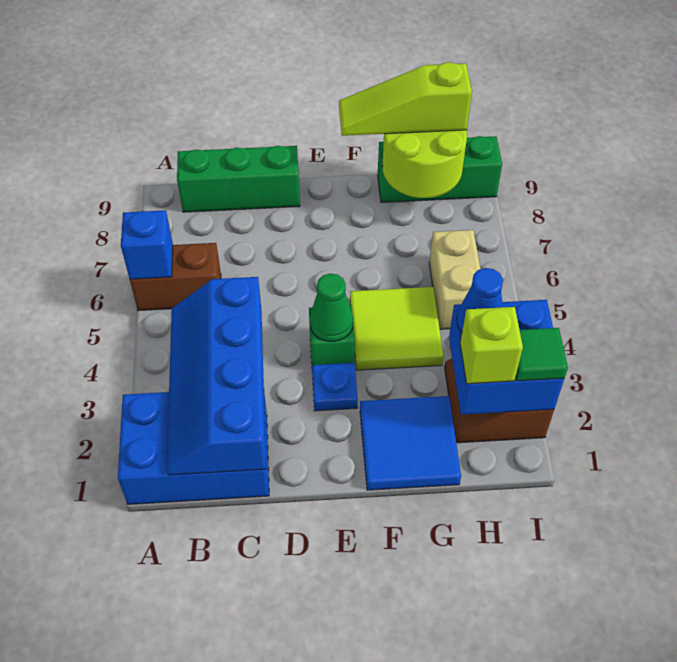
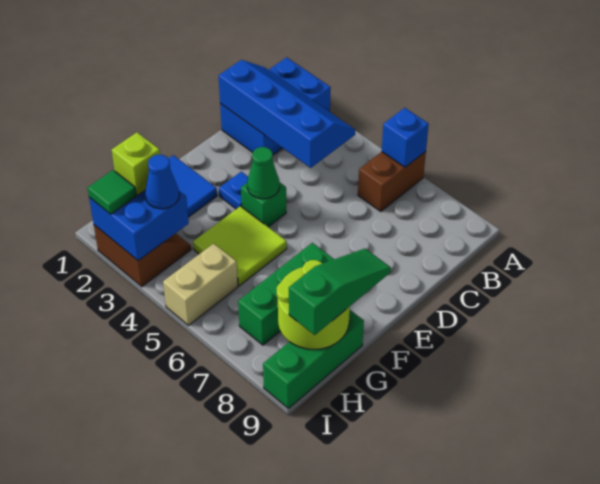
green brick B9:D9 level 1 -> green brick F7:H7 level 1
lime slope F9:H9 level 3 top H -> green slope F9:H9 level 3 top H
tan brick H5:H6 level 1 -> tan brick H5:I5 level 1

